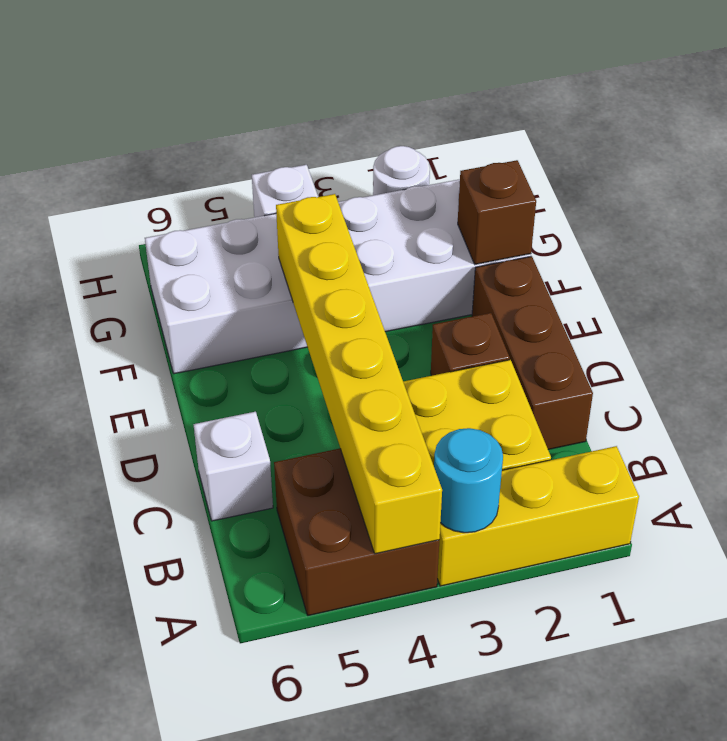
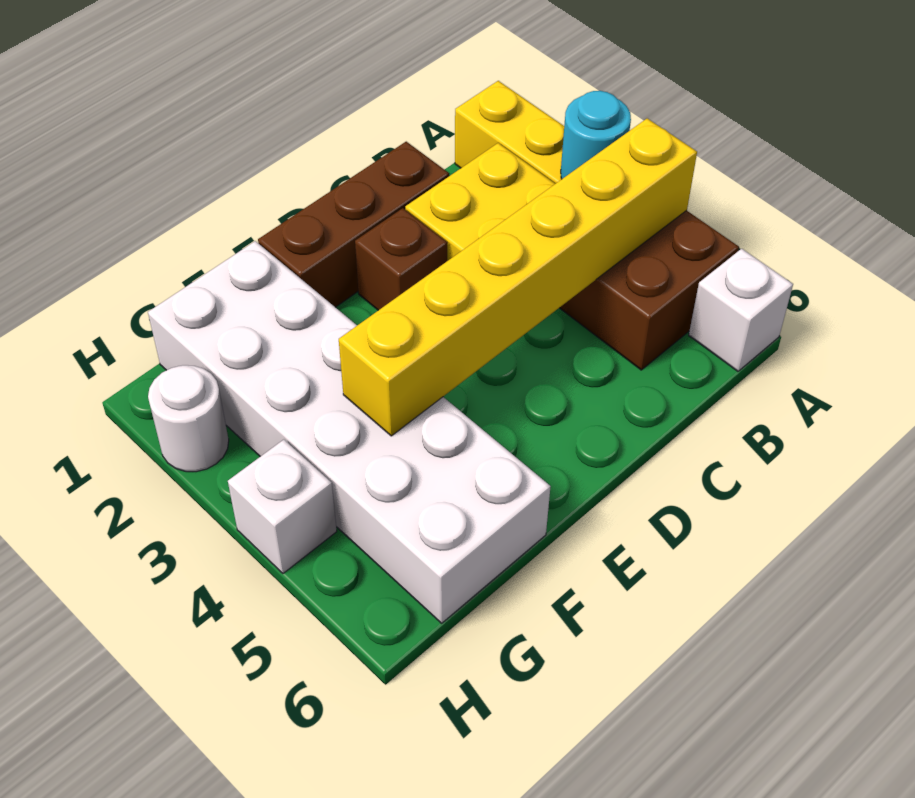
white brick C6 level 1 -> white brick A6 level 1
brown brick F1 level 2 -> none

